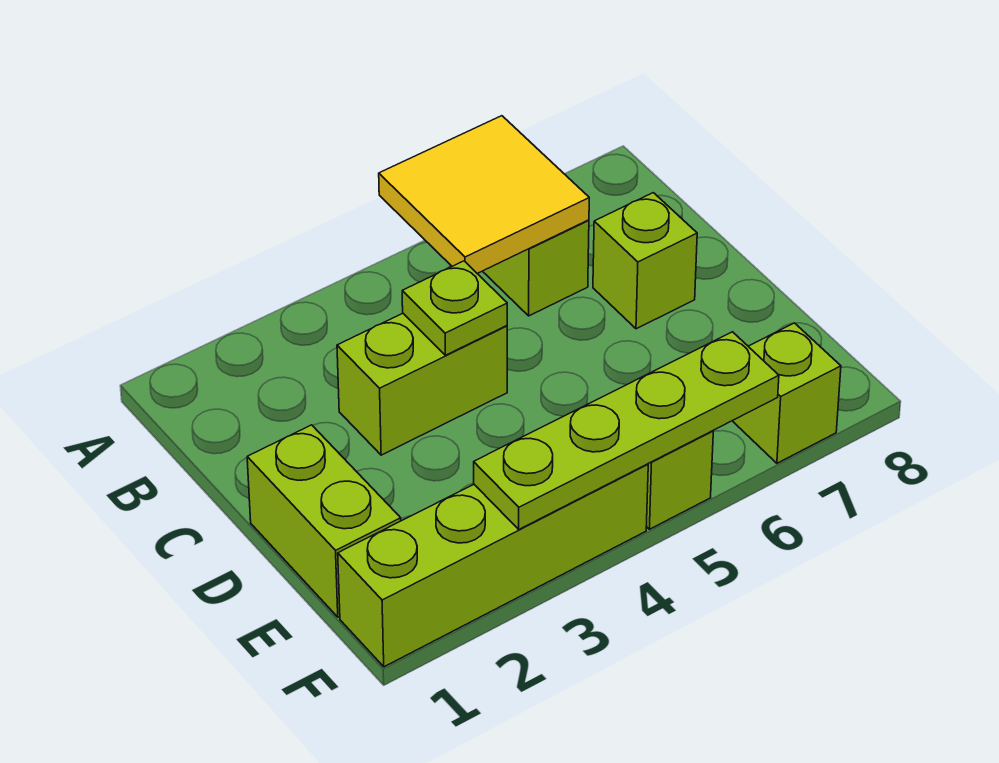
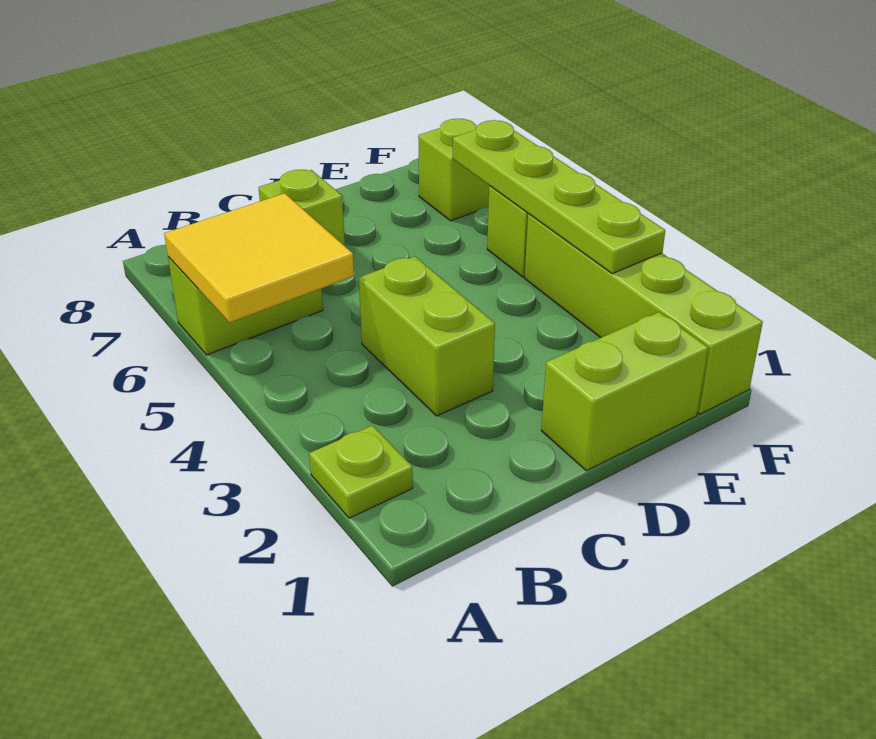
lime plate C4 level 2 -> lime plate A2 level 1

